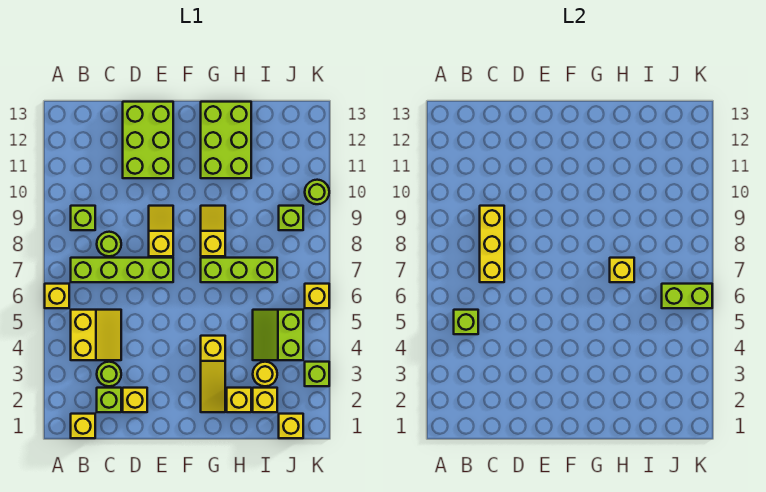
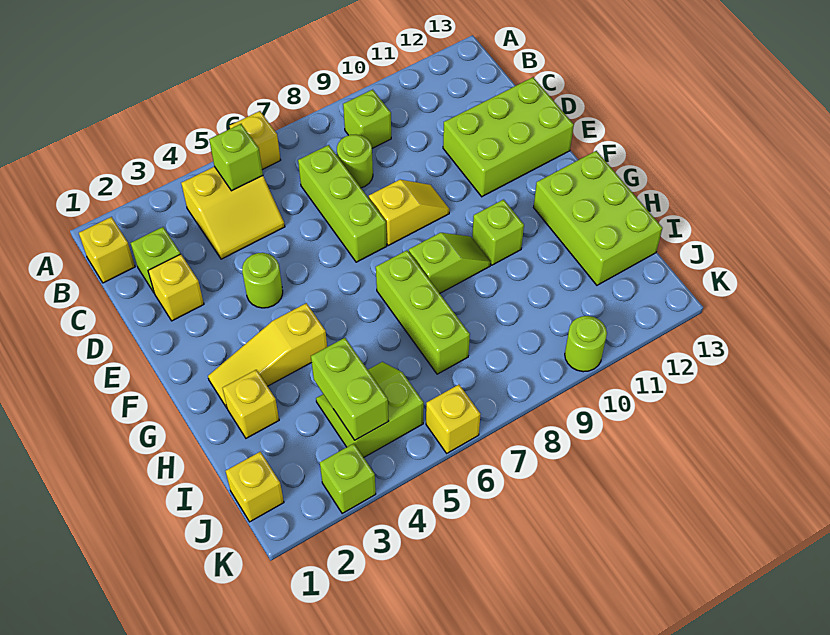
lime brick B7:E7 level 1 -> lime brick C7:E7 level 1
lime round brick C3 level 1 -> lime round brick E4 level 1
yellow brick C7:C9 level 2 -> none
yellow slope G8:G9 level 1 top 8 -> lime slope G8:G9 level 1 top 8
lime brick G11:H13 level 1 -> lime brick G12:I13 level 1
yellow brick H7 level 2 -> none
yellow brick I2 level 1 -> none
yellow round brick I3 level 1 -> none
lime brick J6:K6 level 2 -> lime brick I4:J4 level 2
lime brick J9 level 1 -> lime brick G10 level 1

